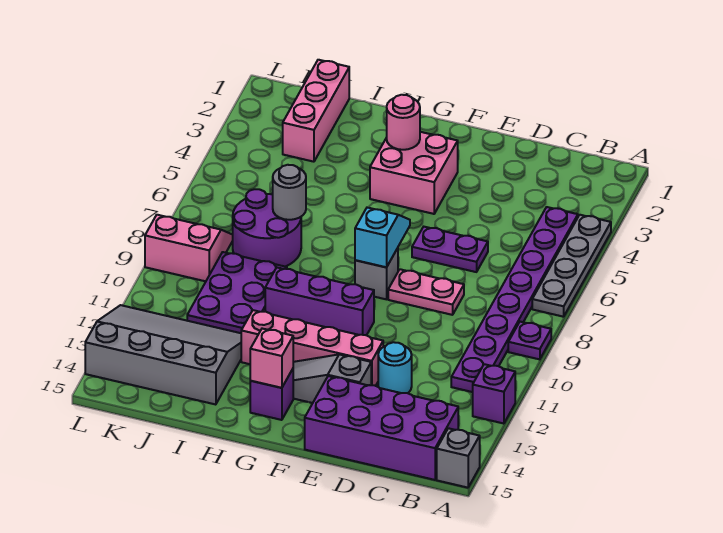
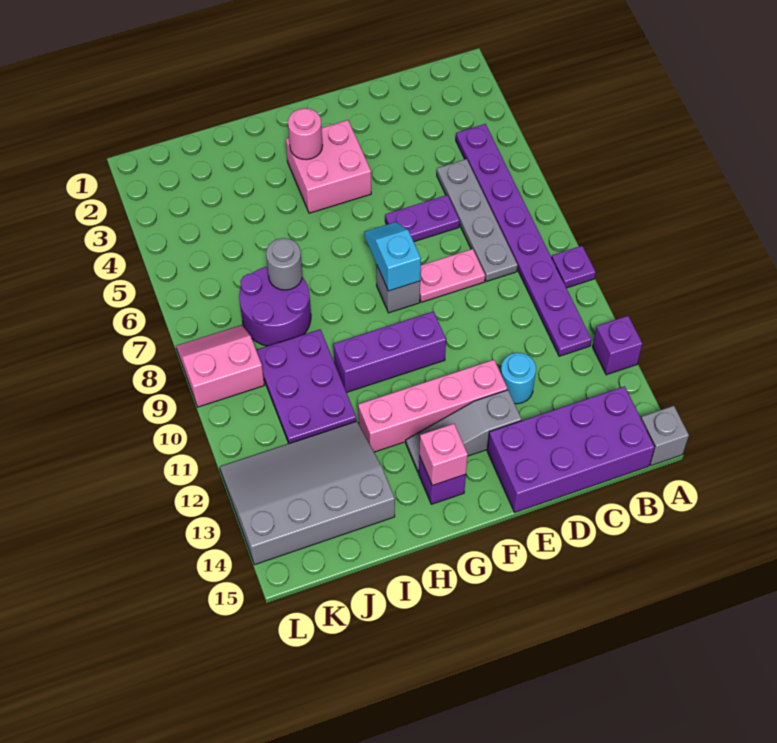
grey plate A4:A7 level 1 -> grey plate C5:C8 level 1
pink brick J1:J3 level 1 -> none

